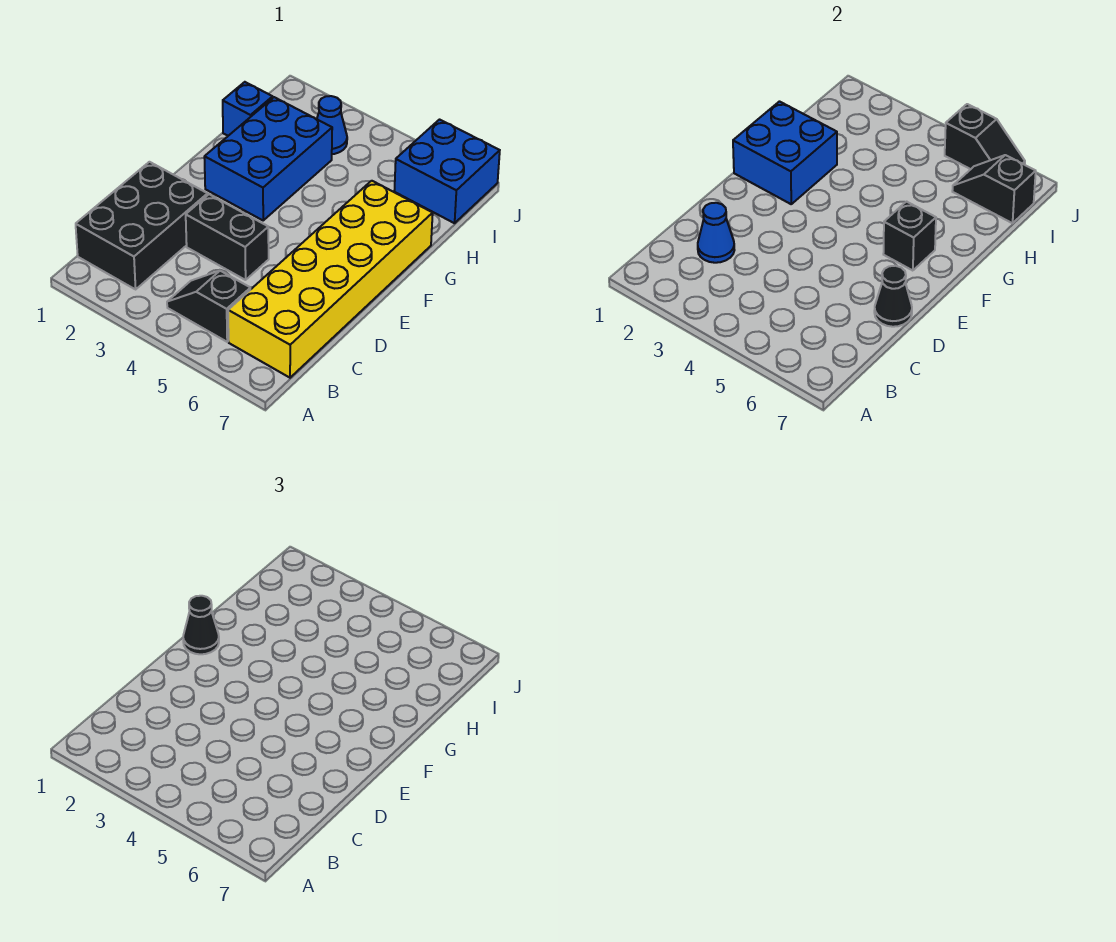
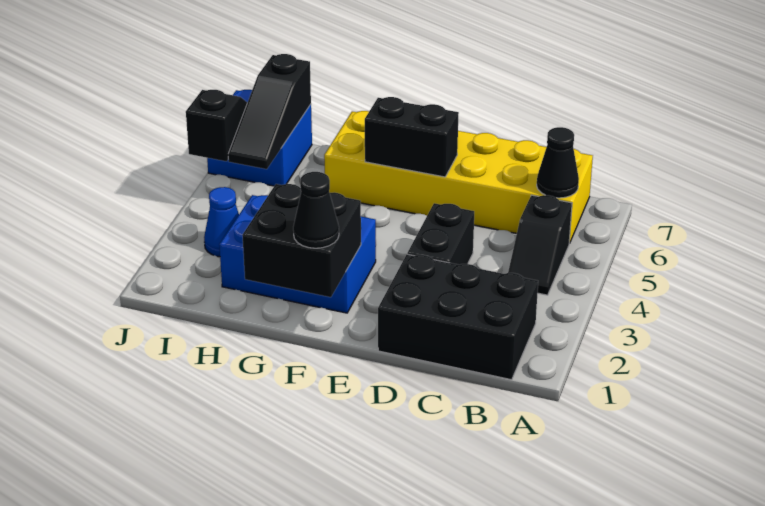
blue cone C2 level 2 -> none
black cone D7 level 2 -> black cone B6 level 2
blue brick F1:G2 level 2 -> black brick F1:G2 level 2
black brick F6 level 2 -> black brick E6:F6 level 2
blue brick H1 level 1 -> none
black slope I6:I7 level 2 top 7 -> black slope I5:I7 level 2 top 7

